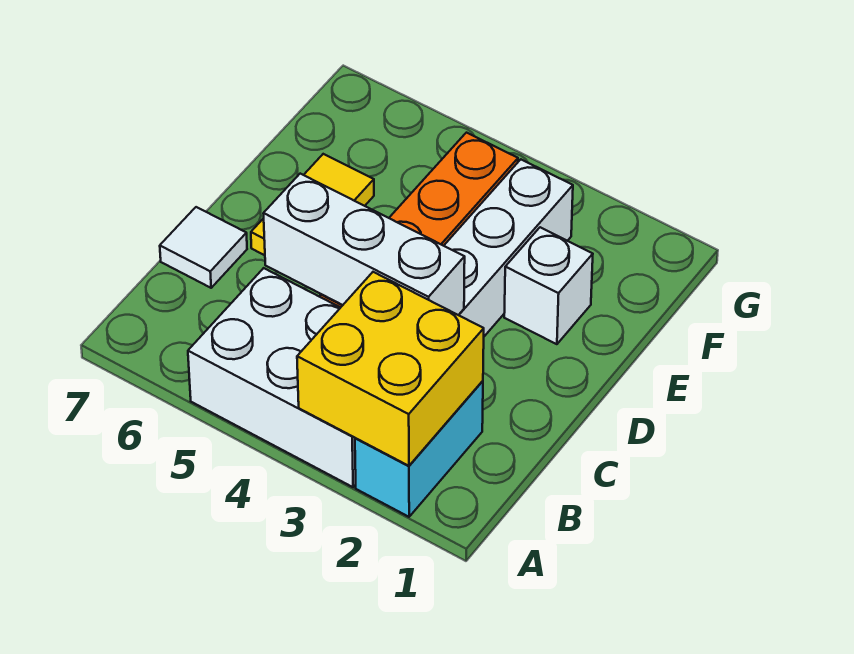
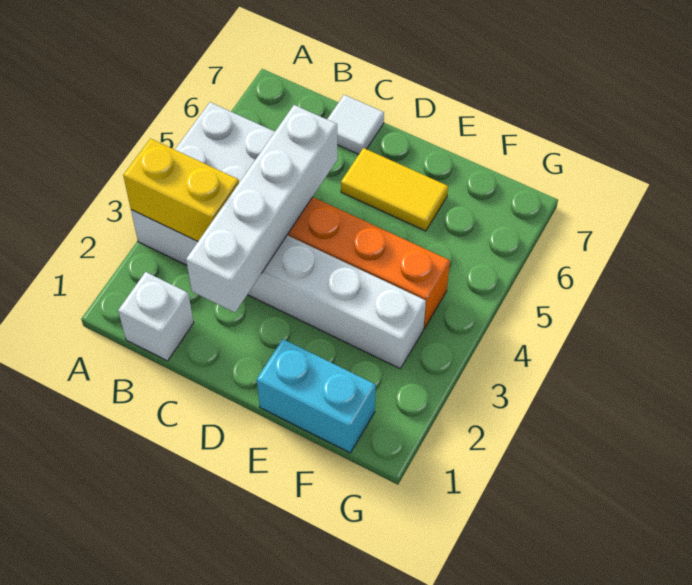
cyan brick A2:B2 level 1 -> cyan brick E1:F1 level 1
yellow brick A2:B3 level 2 -> yellow brick A3:B3 level 2
white brick C3:C5 level 2 -> white brick C2:C5 level 2
white brick E2 level 1 -> white brick B1 level 1

